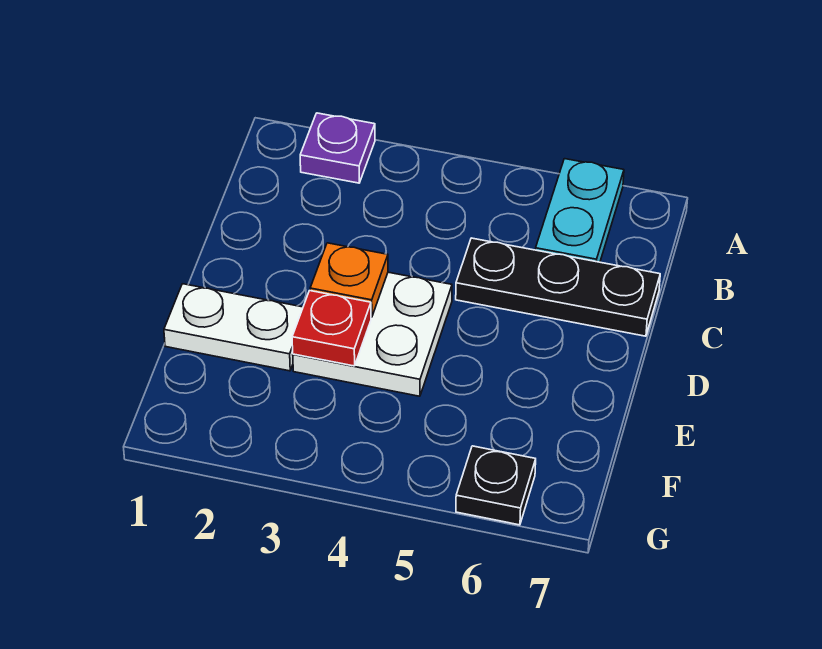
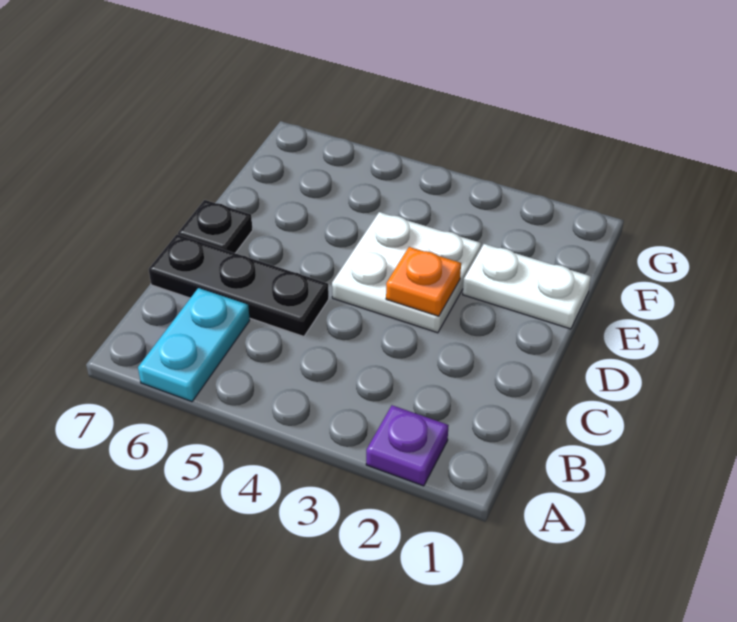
red plate E3 level 2 -> none
black plate G6 level 1 -> black plate D7 level 1

